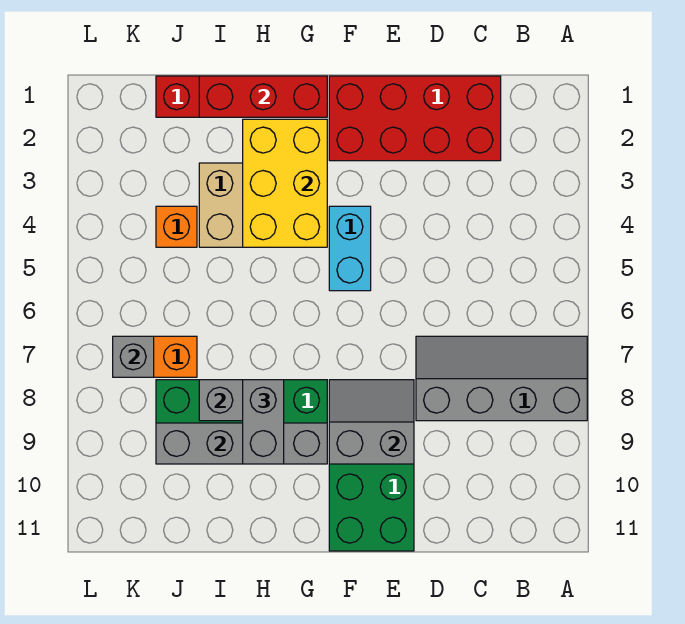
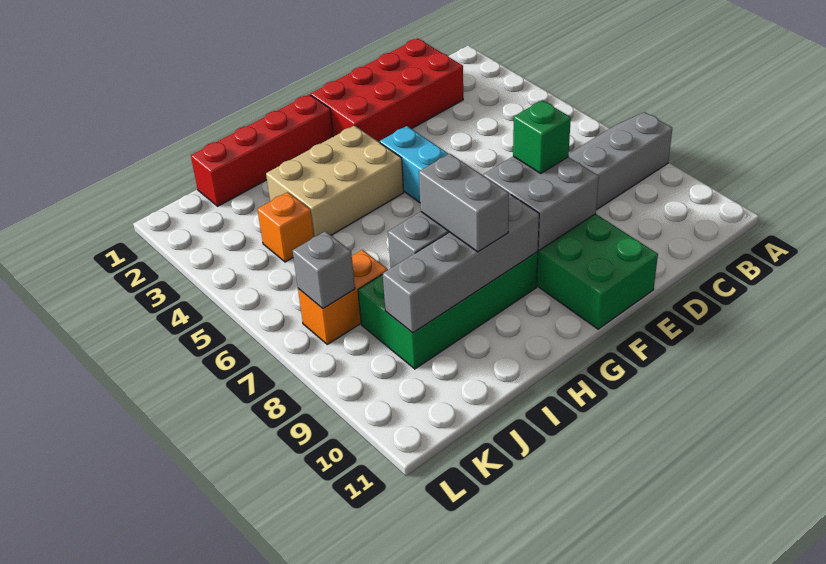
grey slope E8:F9 level 2 top 9 -> grey brick E8:F9 level 2
none -> green brick E8 level 3
red brick G1:I1 level 2 -> none
yellow brick G2:H4 level 2 -> none

